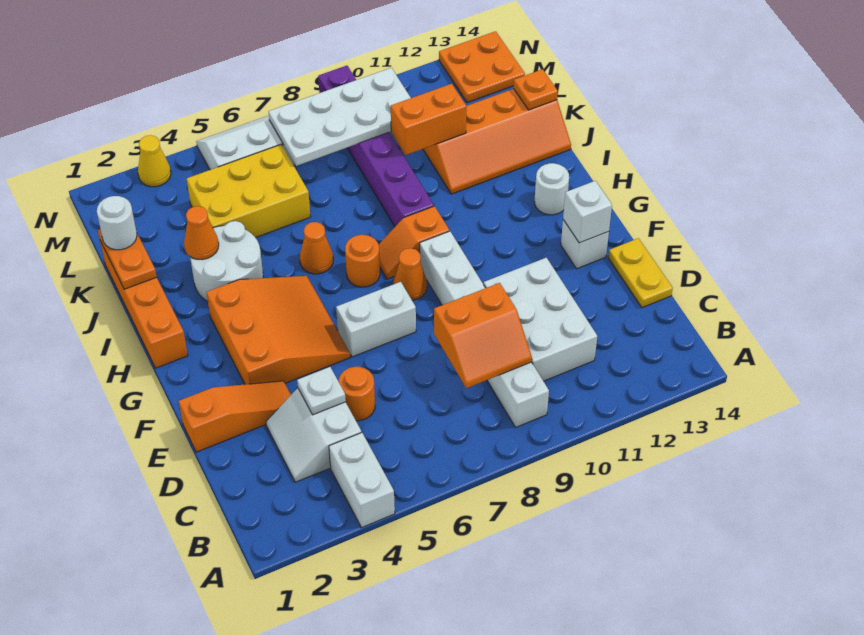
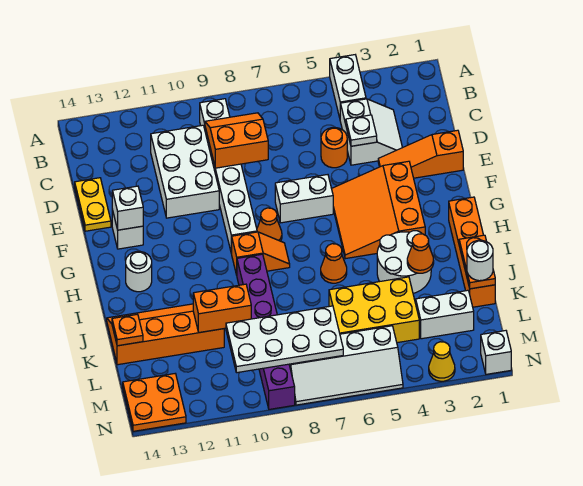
orange round brick H7 level 1 -> none
none -> white brick L2:L3 level 1
none -> white brick N1 level 1

